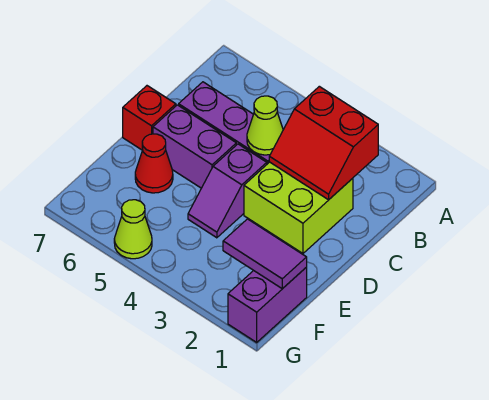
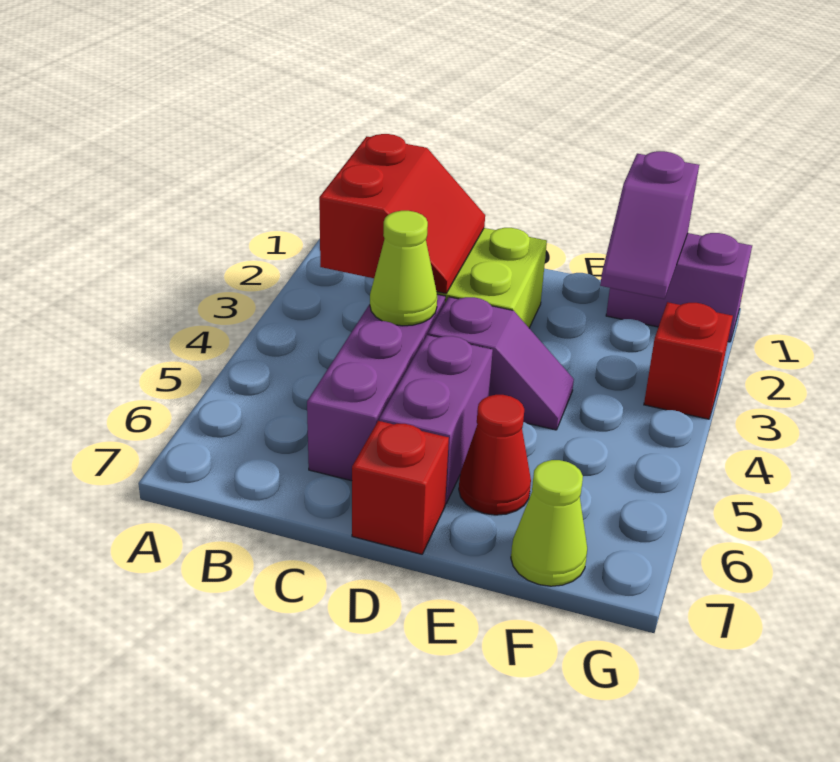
purple tile F1:F2 level 2 -> purple slope F1:F2 level 2 top 1
none -> red brick G3 level 1
lime cone G5 level 1 -> lime cone F7 level 1

